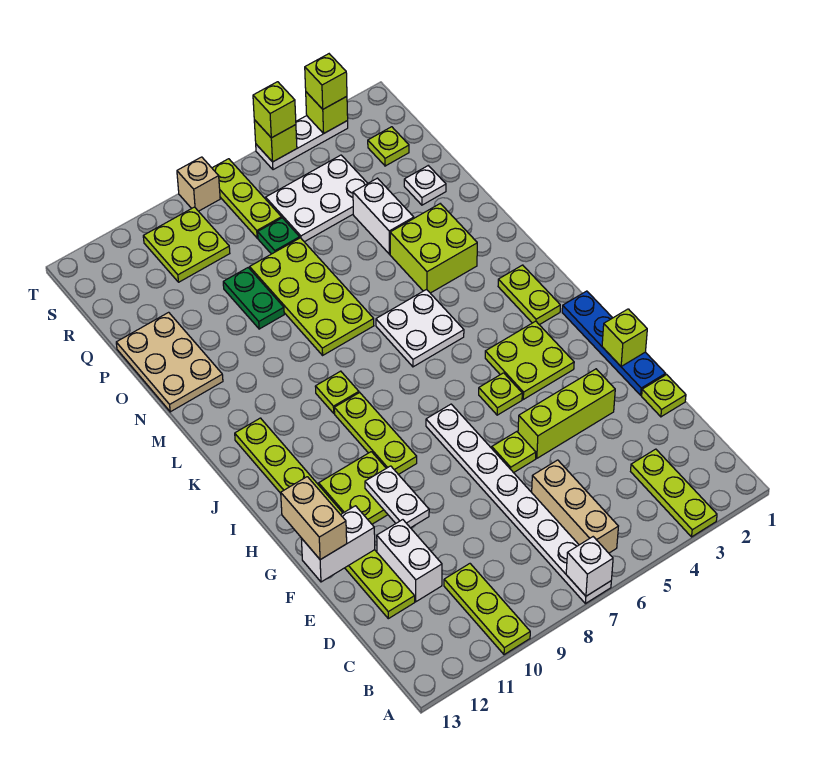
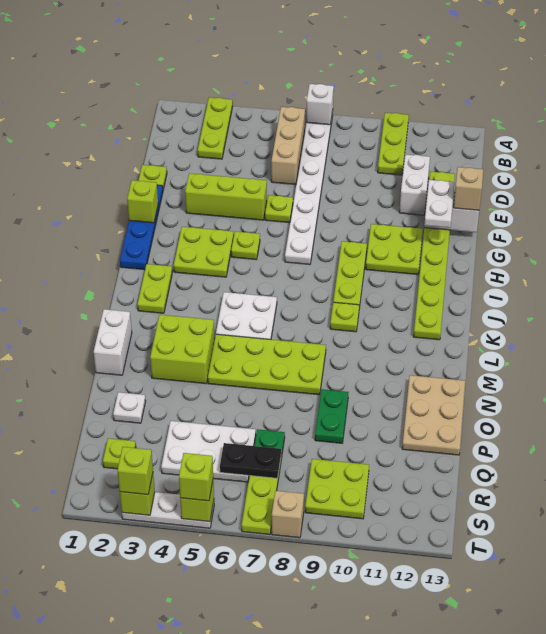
white plate F10:G10 level 2 -> white plate F12:G12 level 3
tan brick F13:G13 level 3 -> tan brick F13 level 3
lime plate M7:P8 level 1 -> lime plate M5:N8 level 1
white brick O4:P4 level 1 -> white brick M1:N1 level 1
none -> black plate R6:R7 level 2

